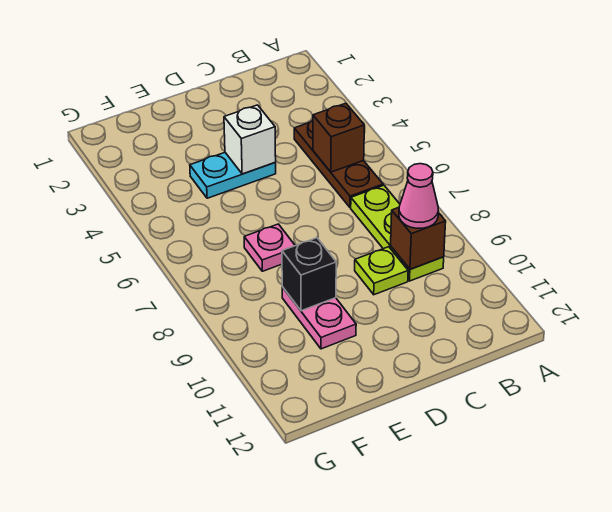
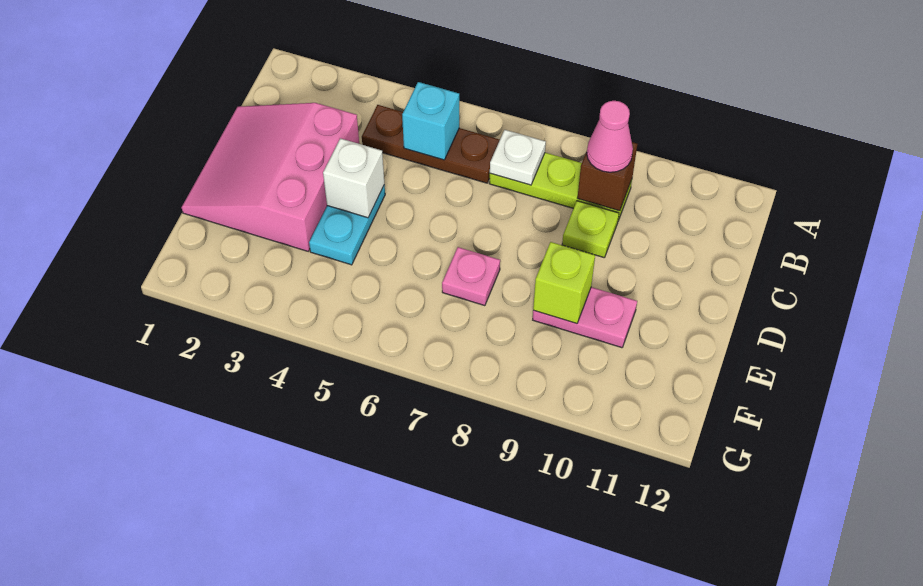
brown brick B5 level 2 -> cyan brick B5 level 2
none -> white plate B7 level 2
none -> pink slope C1:E3 level 1 top 3
black brick E9 level 2 -> lime brick E9 level 2

